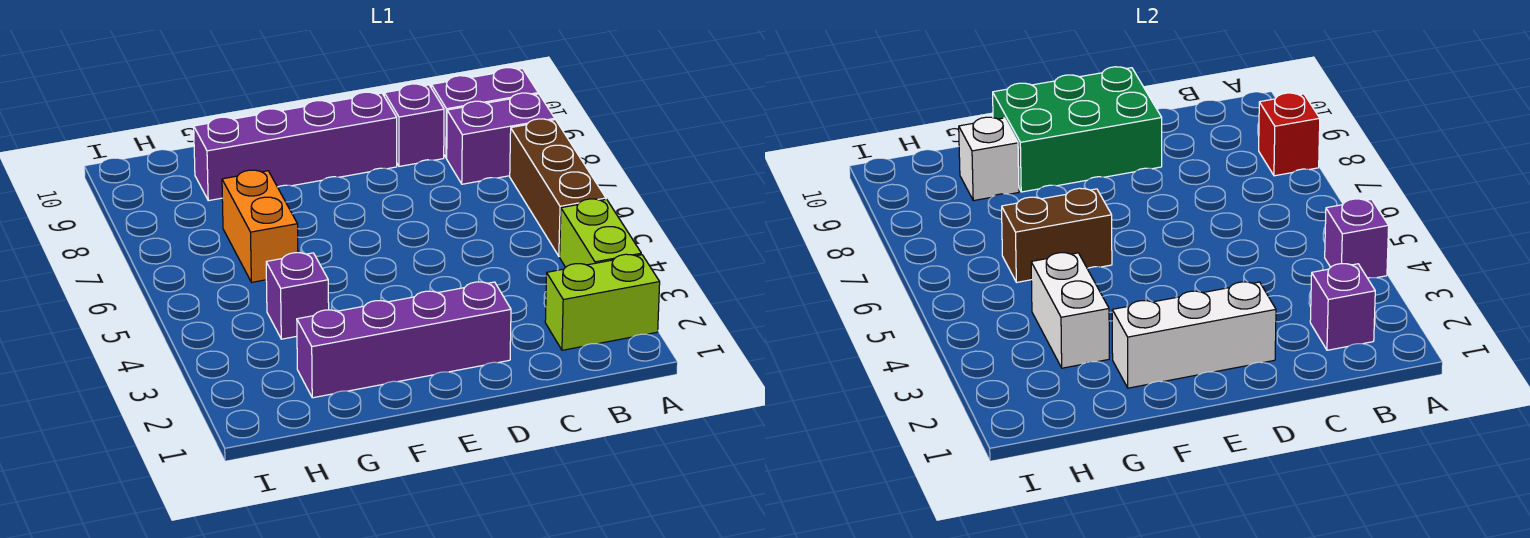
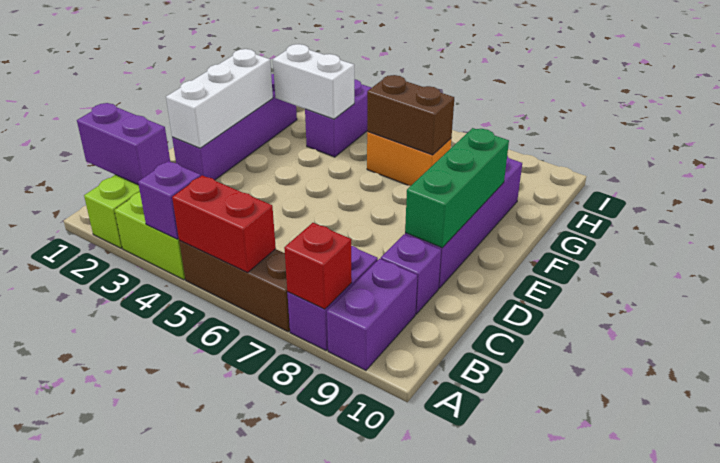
none -> red brick A5:A6 level 2
purple brick B2 level 2 -> purple brick B1:B2 level 2
green brick D9:F10 level 2 -> green brick D9:F9 level 2
brown brick F6:G6 level 2 -> brown brick G6:G7 level 2
purple brick G4 level 1 -> purple brick G4:H4 level 1
white brick G9 level 2 -> none

